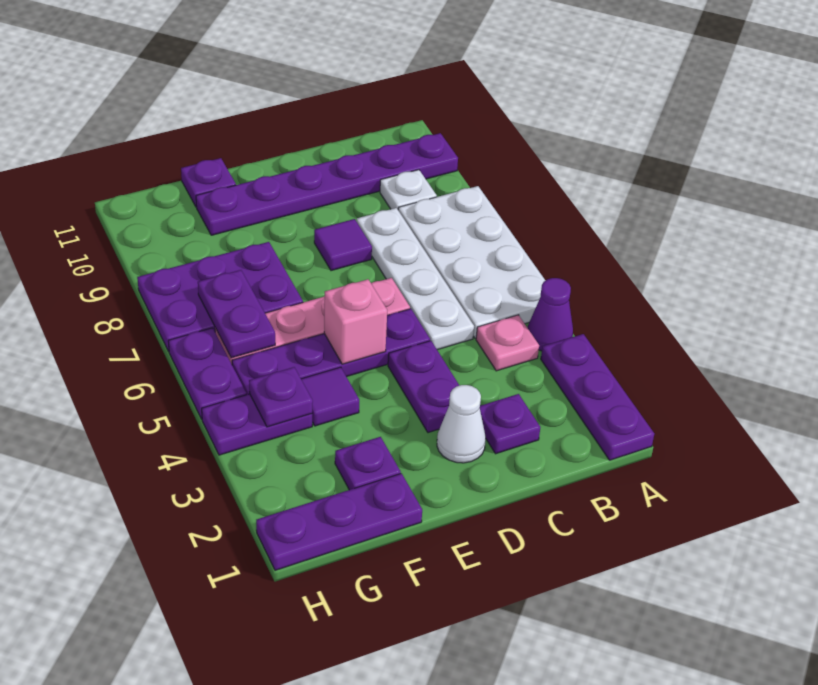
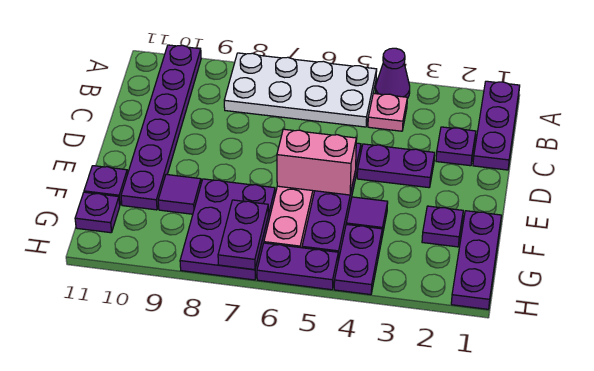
purple plate A1:A3 level 1 -> purple plate A1:C1 level 1
white plate B9 level 1 -> none
white plate C5:C8 level 1 -> none
white cone D2 level 1 -> none
purple tile D8 level 1 -> purple tile F9 level 1
pink brick E5 level 2 -> pink brick E5:E6 level 2
purple plate G4 level 2 -> purple plate G11 level 1
purple plate G6:G7 level 2 -> purple plate G7:H7 level 2

